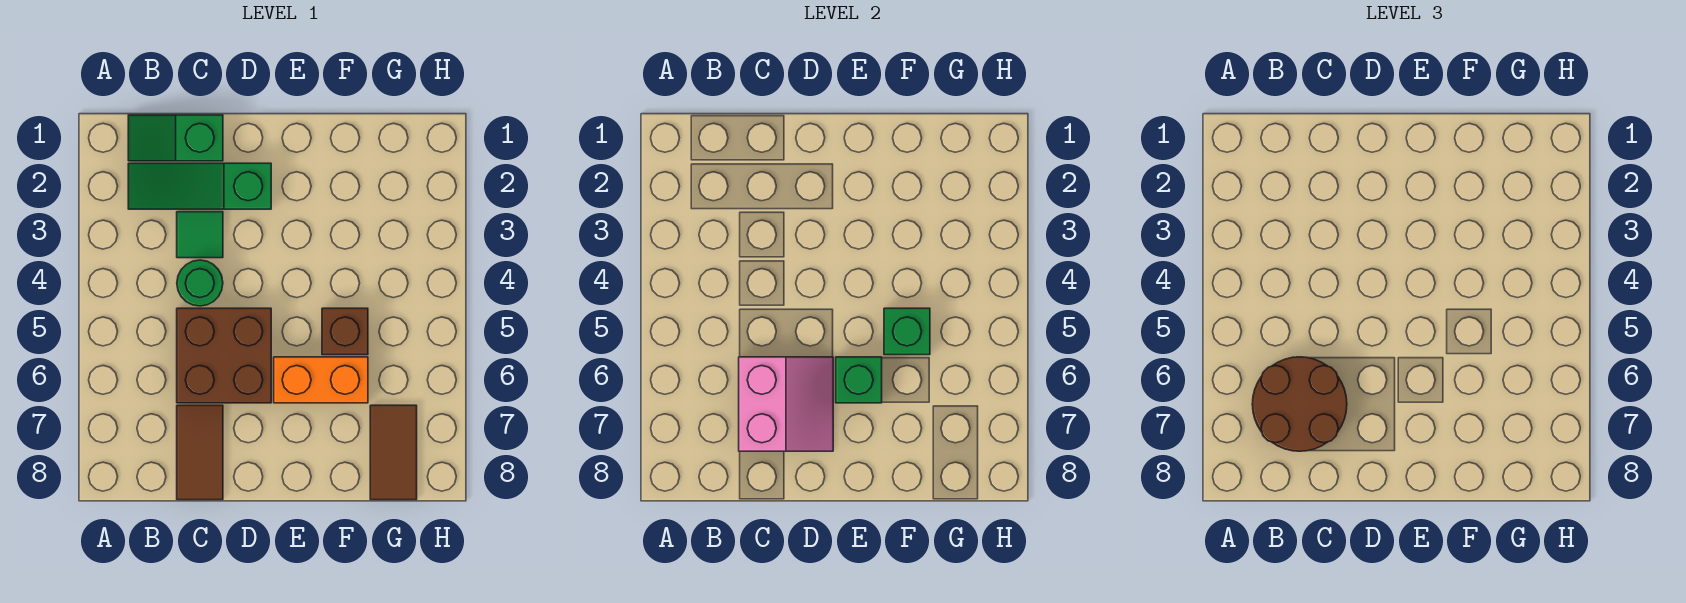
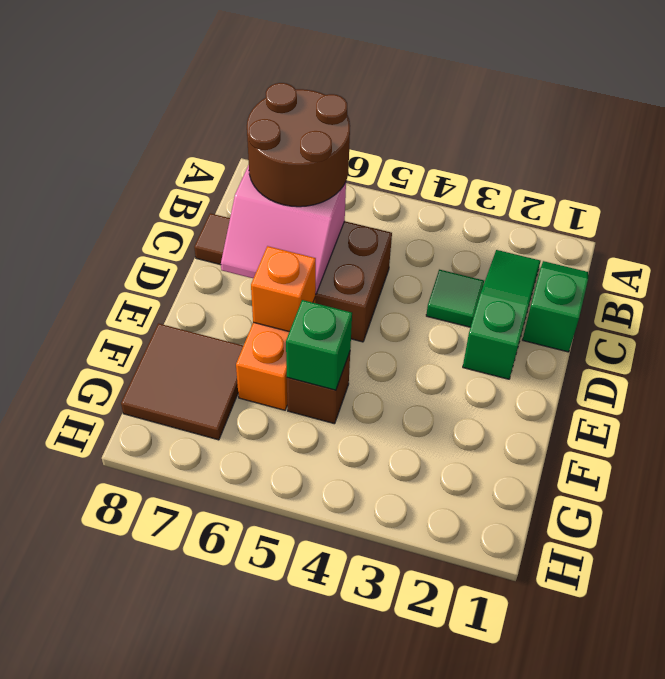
green round brick C4 level 1 -> none
green brick E6 level 2 -> orange brick E6 level 2
brown tile G7:G8 level 1 -> brown tile F7:G8 level 1

